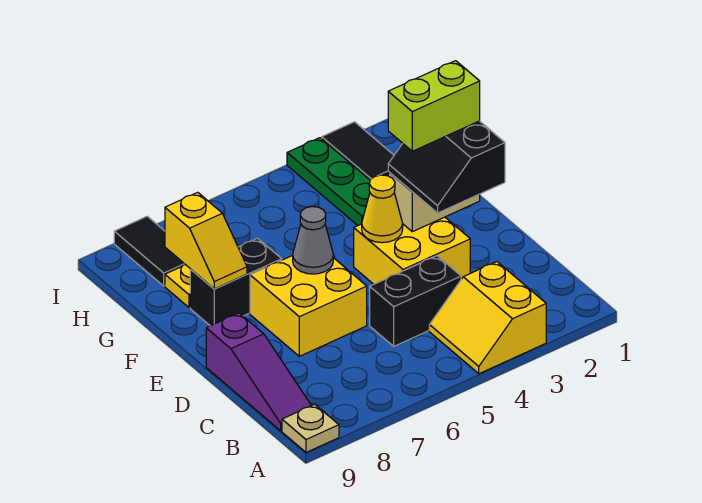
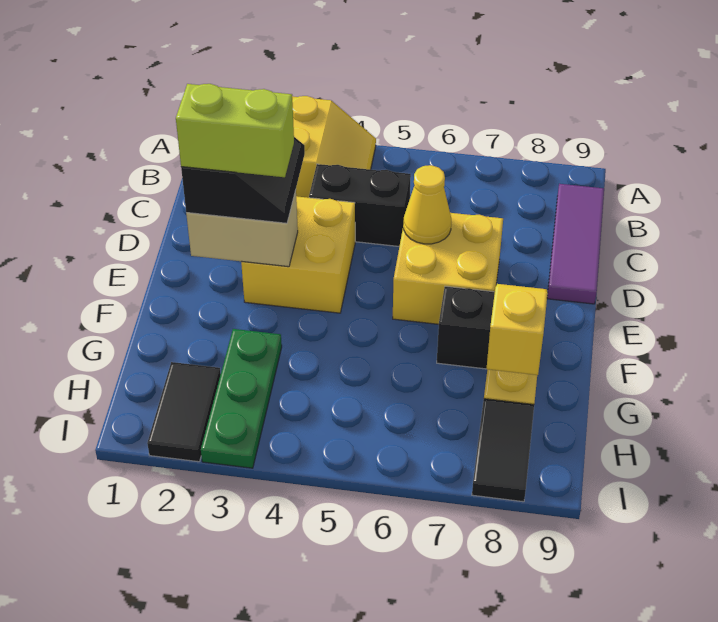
tan plate A9 level 1 -> none
purple slope B9:D9 level 1 top D -> purple tile B9:D9 level 1
yellow cone E4 level 2 -> yellow cone D6 level 2
grey cone E6 level 2 -> none

